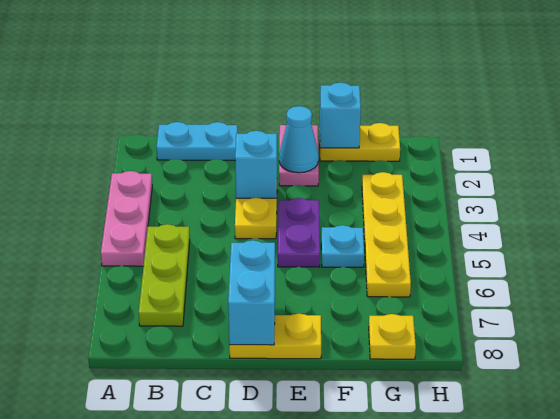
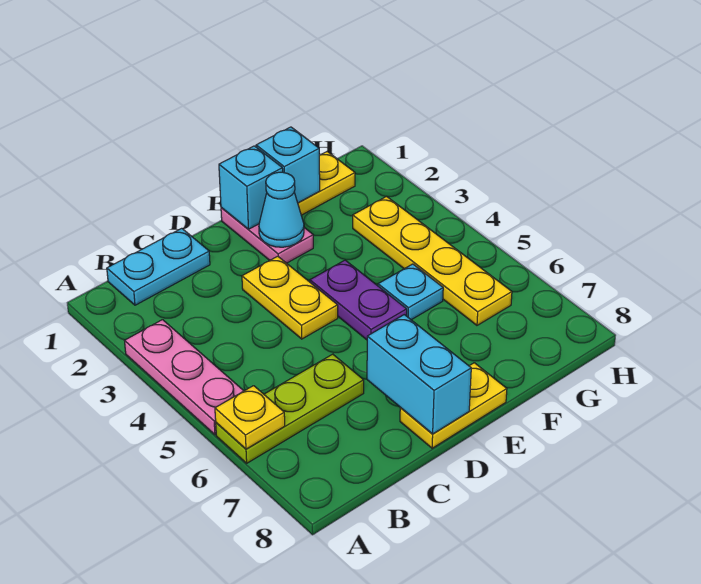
lime plate B5:B7 level 1 -> lime plate A6:C6 level 1
cyan brick D3 level 2 -> cyan brick E1 level 2
yellow plate G8 level 1 -> yellow plate A6 level 2

